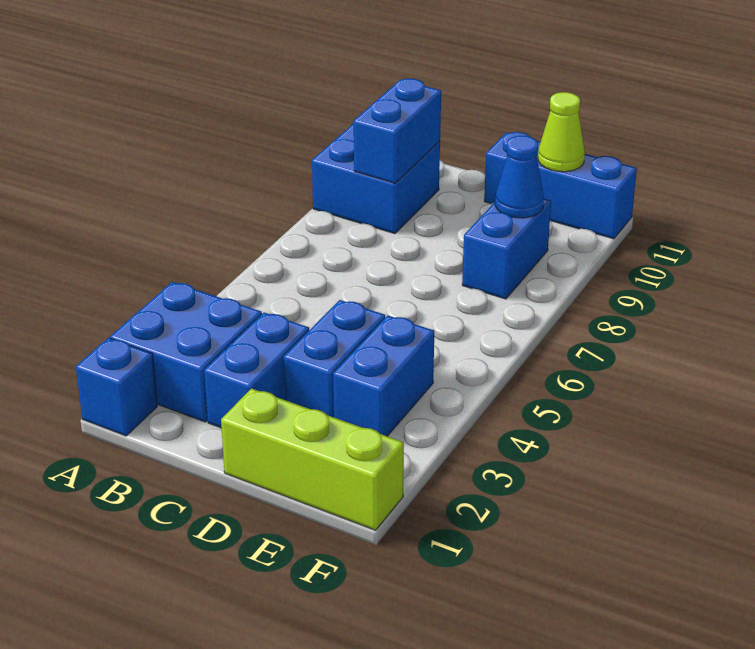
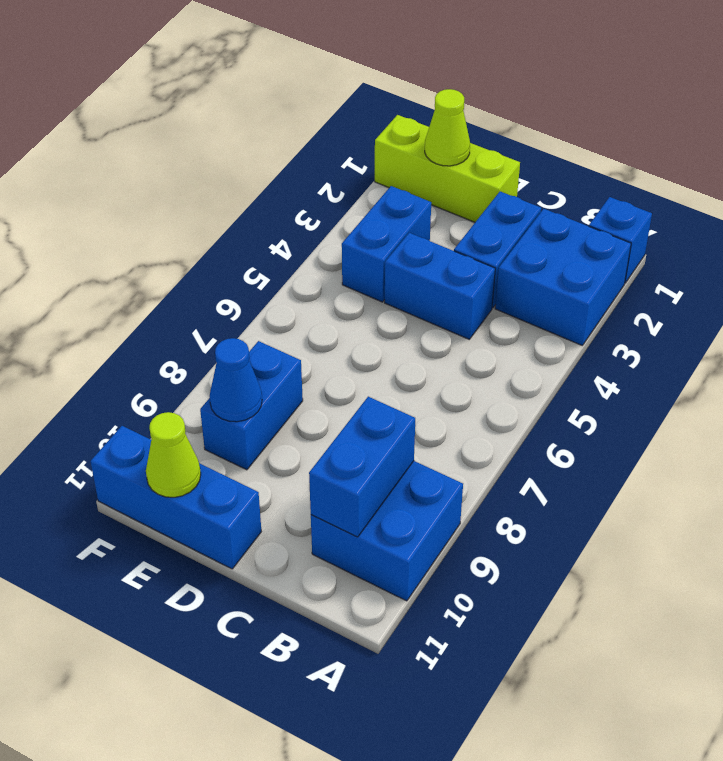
blue brick D3:D4 level 1 -> blue brick C4:D4 level 1
none -> lime cone E1 level 2

